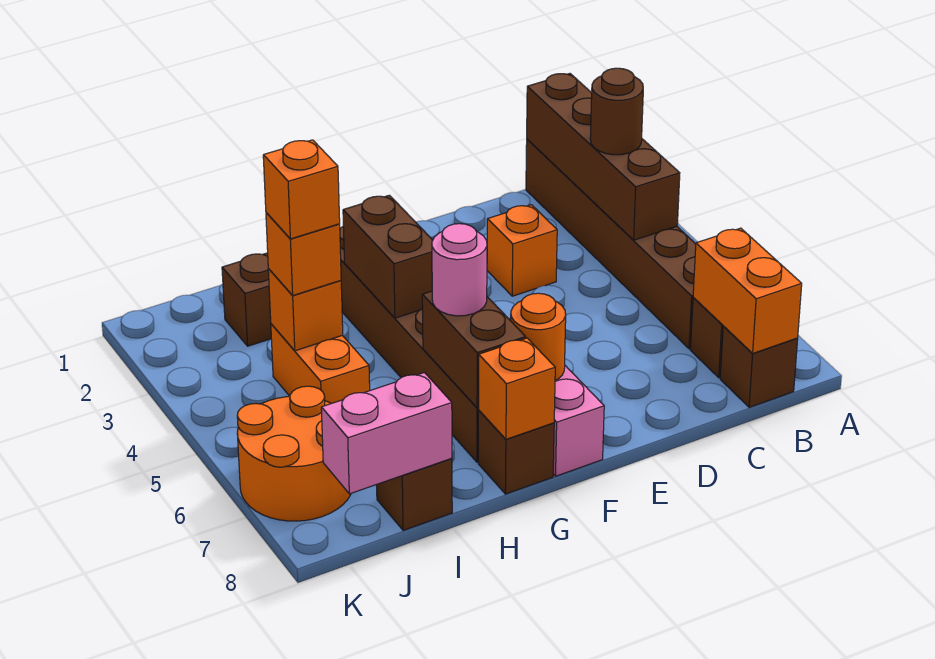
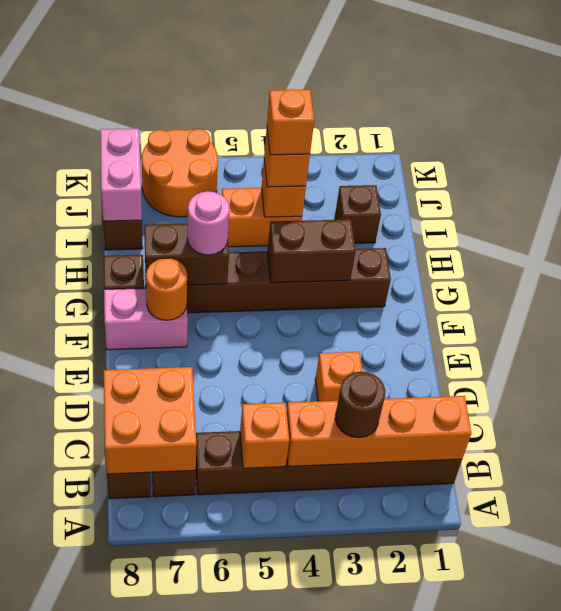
brown brick B1:B4 level 2 -> orange brick B1:B4 level 2
orange brick B7:B8 level 2 -> orange brick B7:C8 level 2
orange brick G8 level 2 -> orange brick B5 level 2

